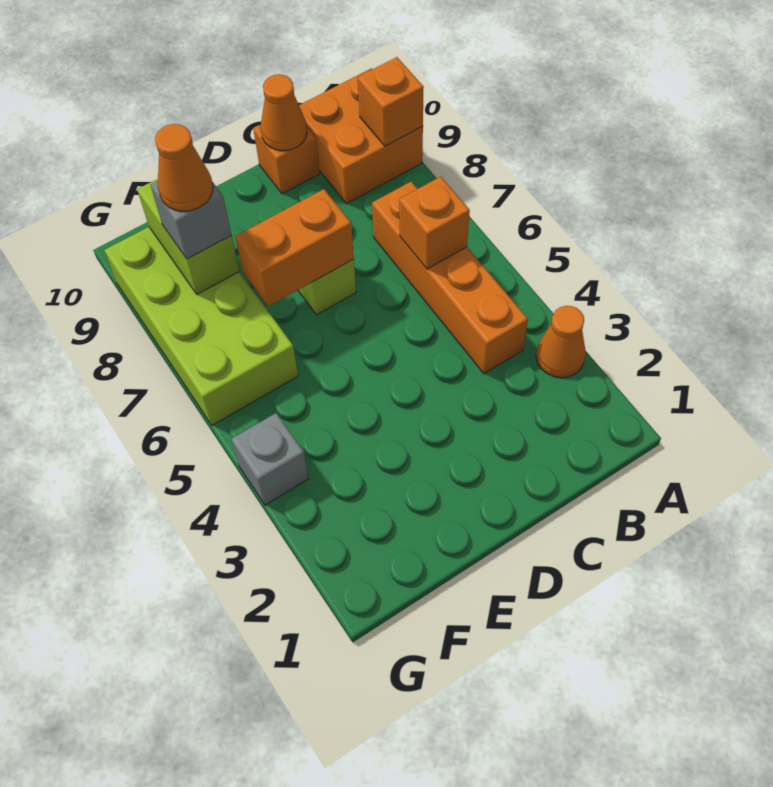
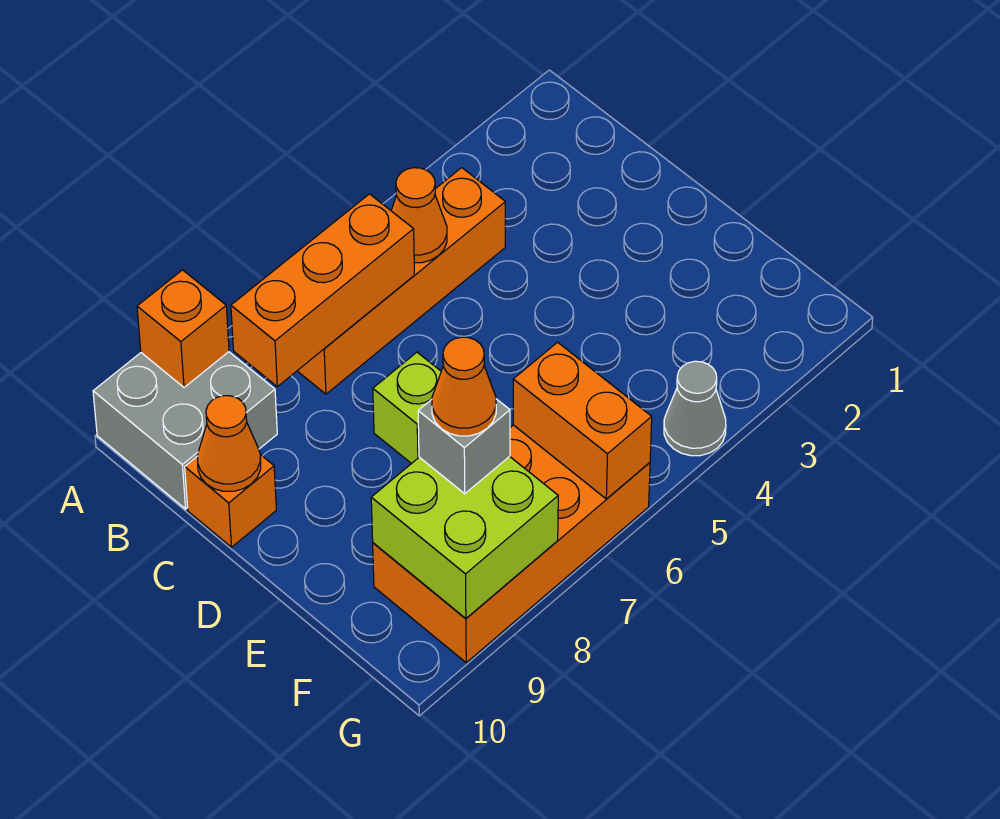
orange cone A3 level 1 -> orange cone B5 level 2
orange brick A9:B10 level 1 -> grey brick A9:B10 level 1
orange brick B6 level 2 -> orange brick B6:B8 level 2
orange brick D7:E7 level 2 -> orange brick F6:G6 level 2
lime brick F6:G9 level 1 -> orange brick F6:G9 level 1
lime brick F8:F9 level 2 -> lime brick F8:G9 level 2
grey brick G4 level 1 -> grey cone G4 level 1

